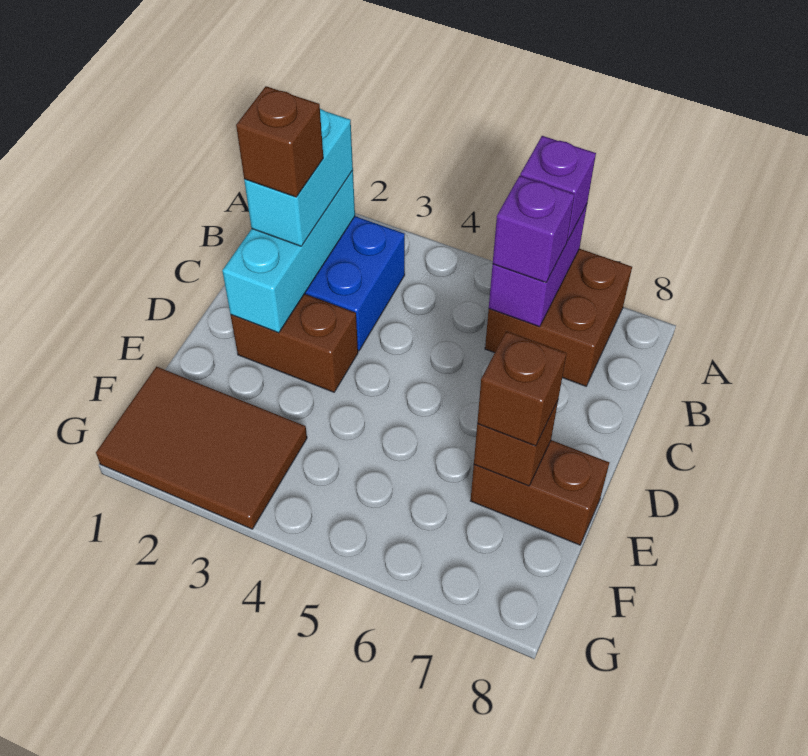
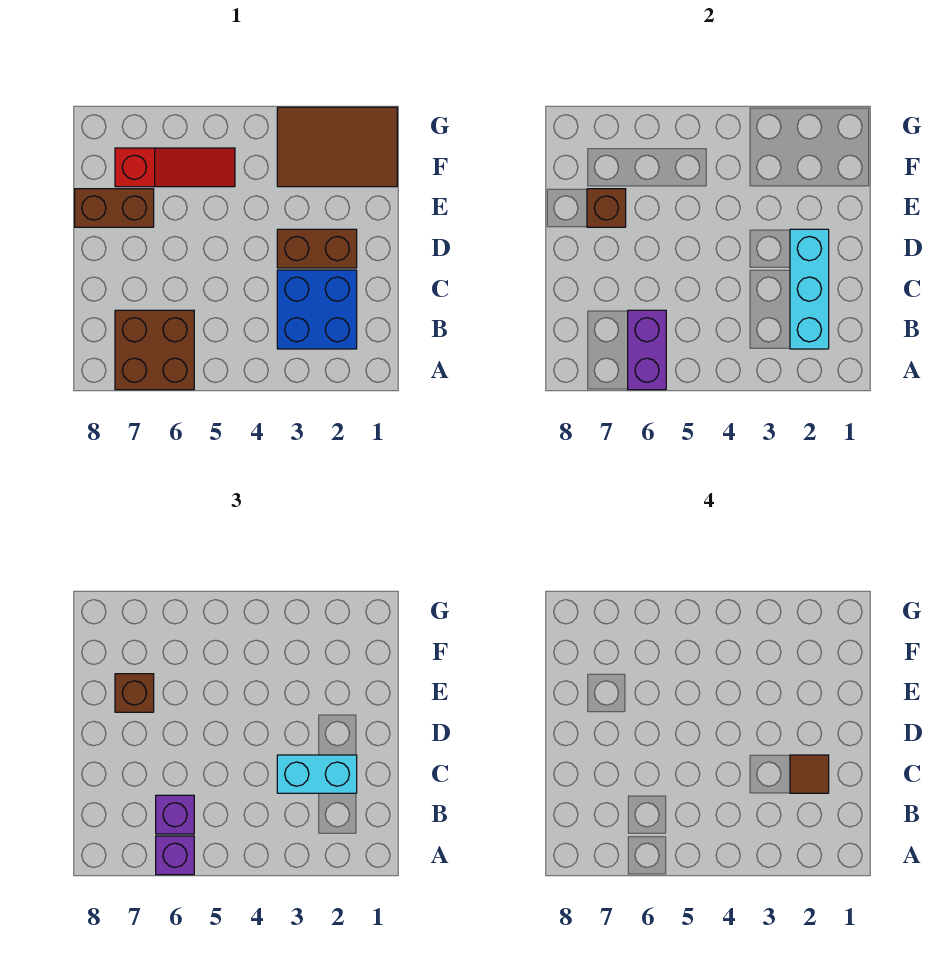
cyan brick B2:C2 level 3 -> cyan brick C2:C3 level 3
brown brick C2 level 4 -> brown tile C2 level 4
none -> red slope F5:F7 level 1 top 7

